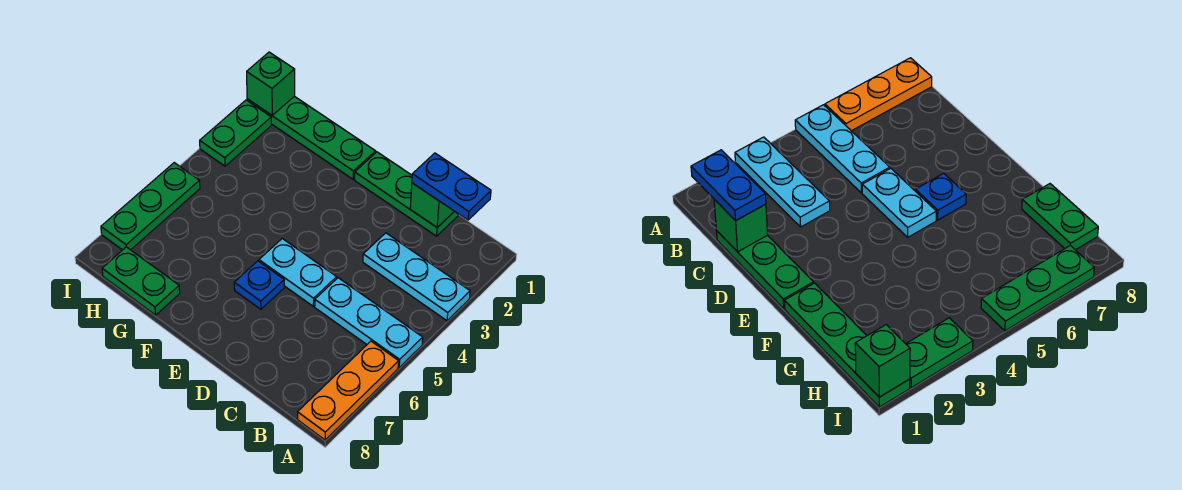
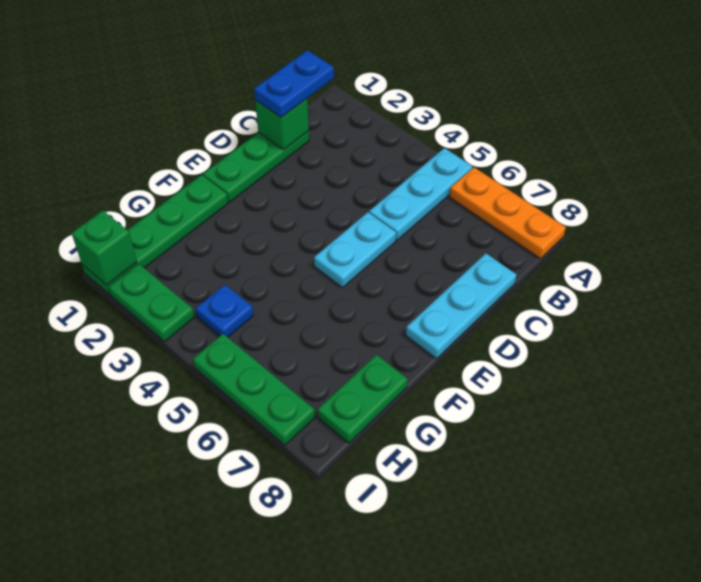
cyan plate A3:C3 level 1 -> cyan plate C8:E8 level 1
blue plate E6 level 1 -> blue plate H4 level 1

